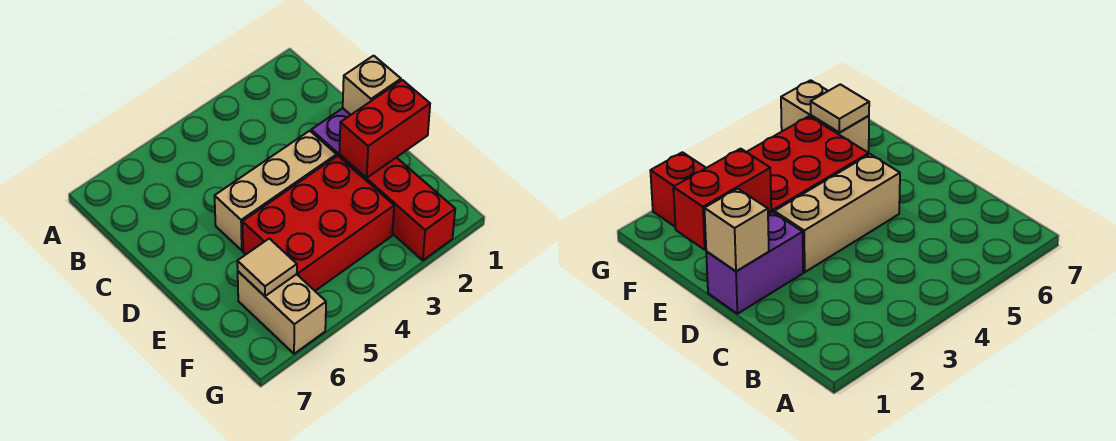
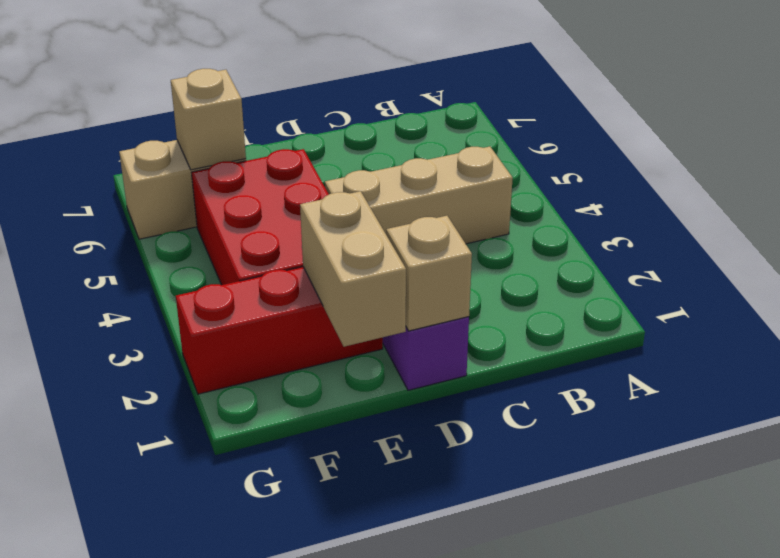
tan brick D3:D5 level 1 -> tan brick B4:D4 level 1
red brick E1:E2 level 2 -> tan brick E1:E2 level 2
tan tile F6 level 2 -> tan brick F6 level 2

